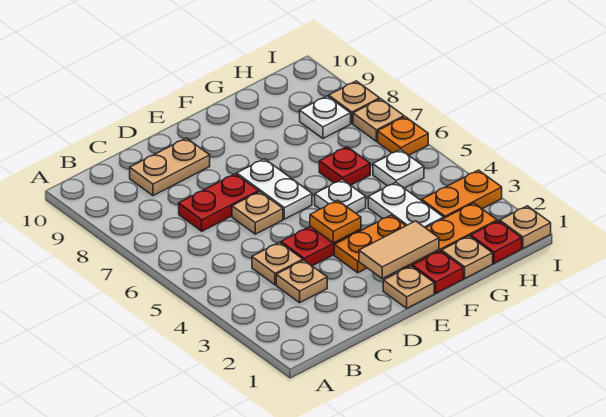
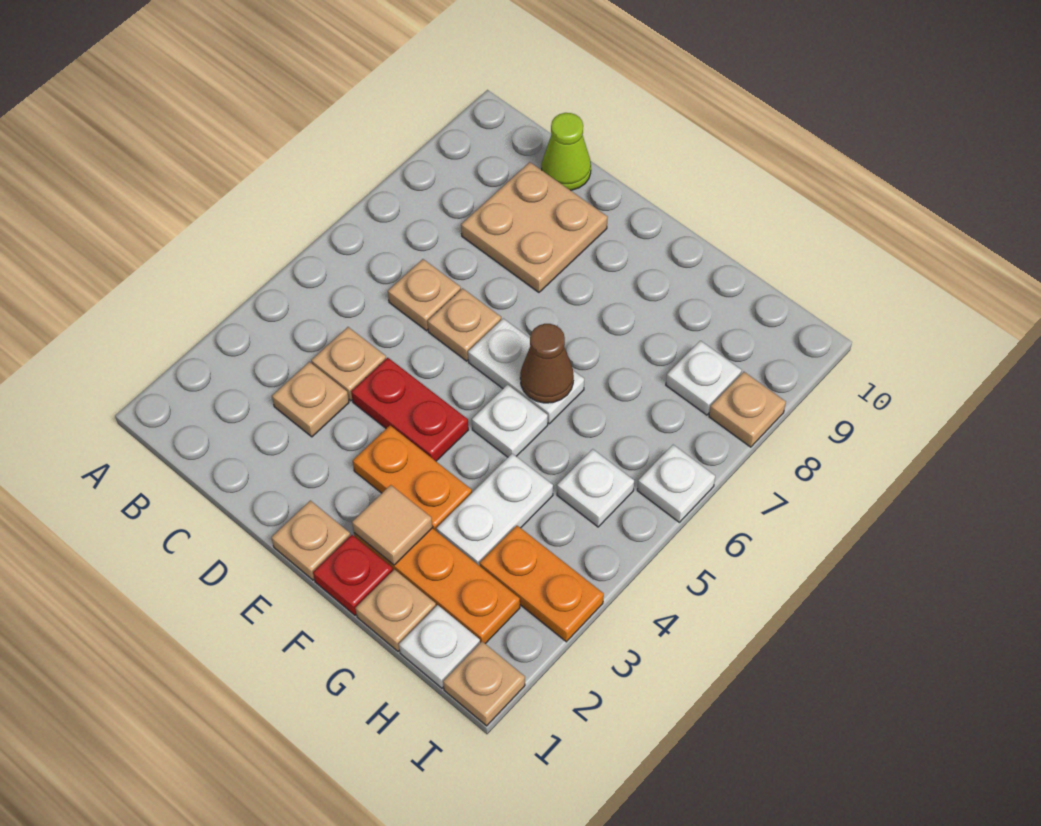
red plate C7:D7 level 1 -> none
tan plate C9:D9 level 1 -> tan plate C8:D9 level 1
none -> lime cone C10 level 1
tan tile E2:F2 level 2 -> tan tile F2 level 2
orange plate E4 level 2 -> none
white plate E6:E7 level 1 -> white plate E6:F6 level 1
none -> brown cone F6 level 2
red plate G6 level 1 -> none
red plate H1 level 1 -> white plate H1 level 1
orange plate I6 level 1 -> white plate I6 level 1
tan plate I7 level 1 -> tan plate C6 level 1

